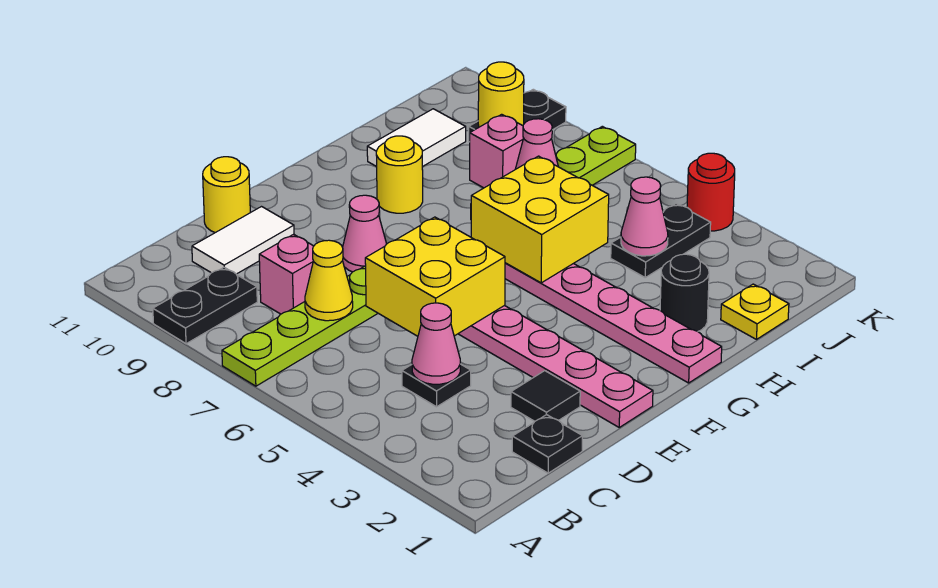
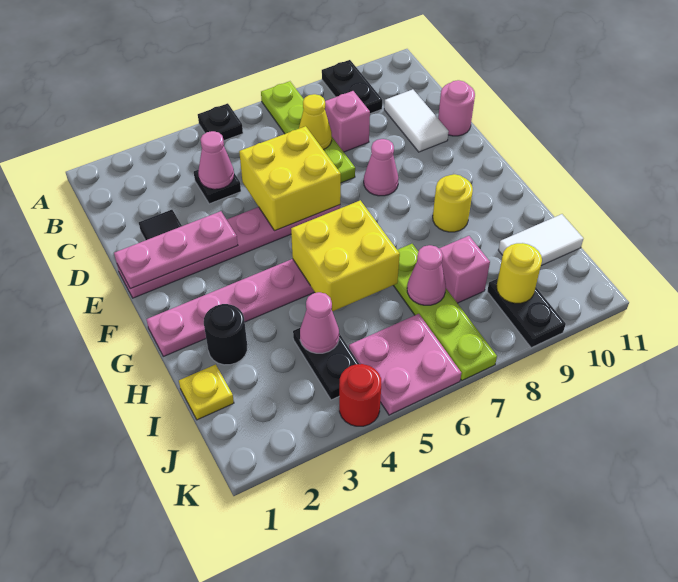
black plate C1 level 1 -> black plate A5 level 1
yellow round brick D11 level 1 -> pink round brick D11 level 1
none -> pink plate E1:E3 level 2
white tile H10:I10 level 1 -> white tile I10:I11 level 1
none -> pink plate J5:K6 level 1

